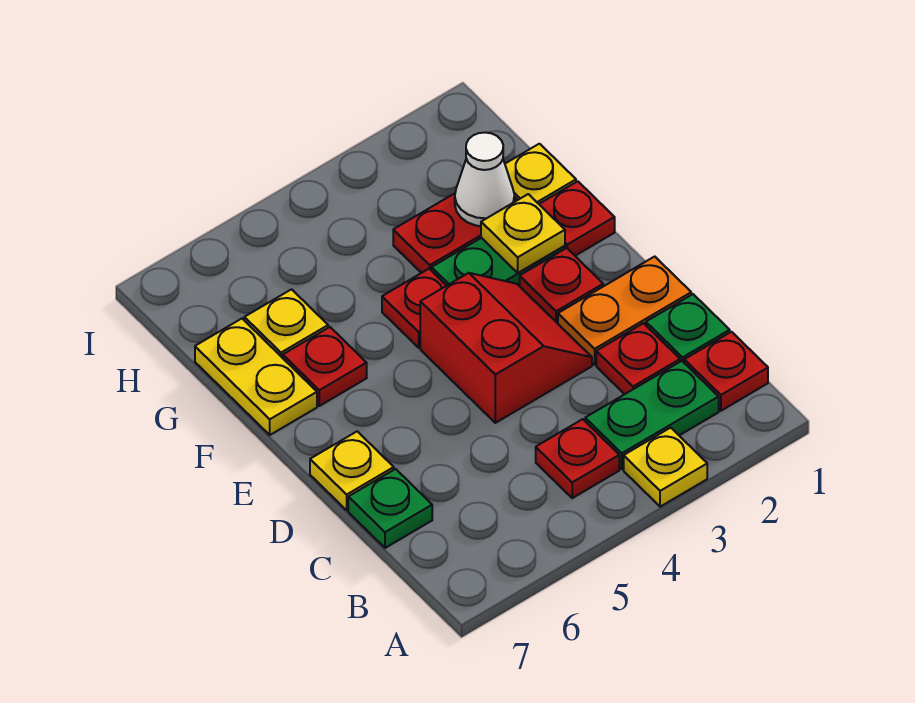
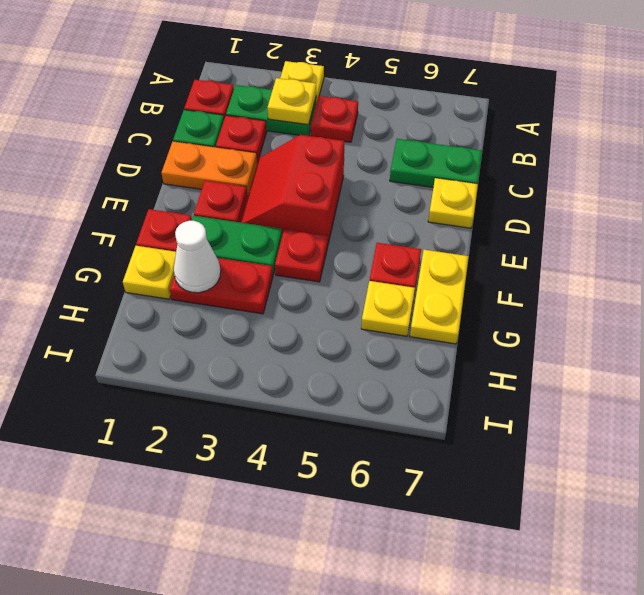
green plate C7 level 1 -> green plate C6:C7 level 1
yellow plate F2 level 2 -> yellow plate B3 level 2

